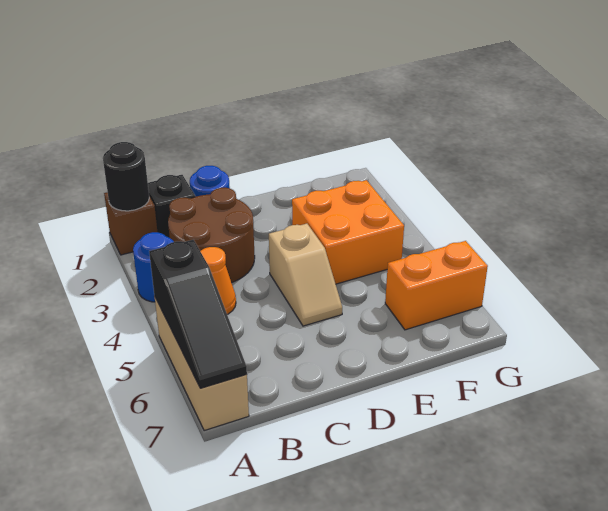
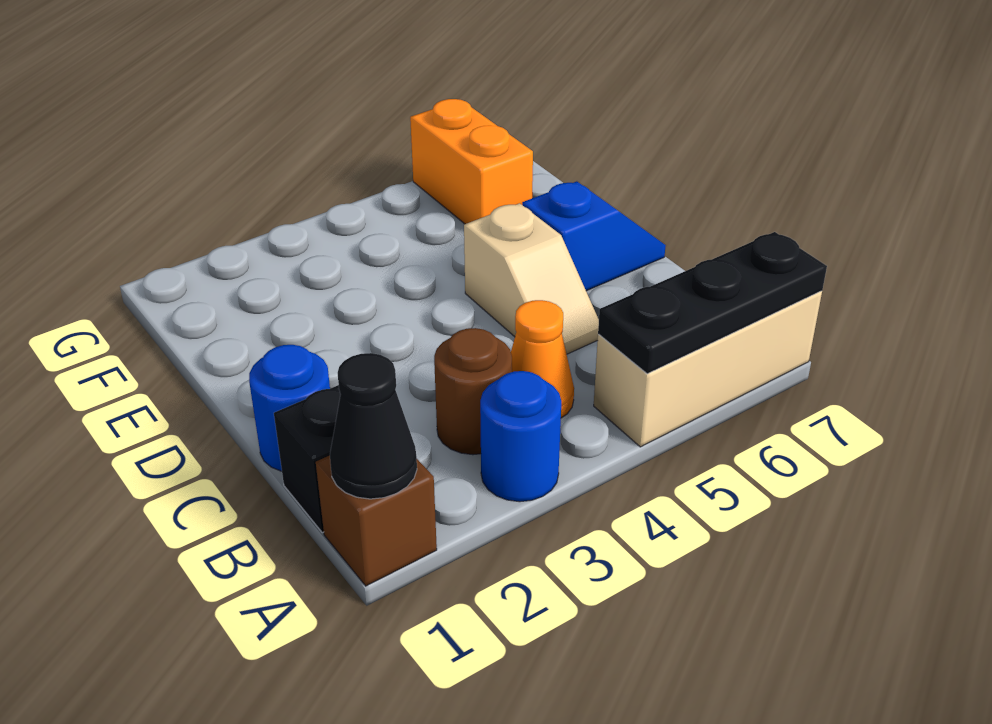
black round brick A1 level 2 -> black cone A1 level 2
black slope A5:A7 level 2 top 5 -> black plate A5:A7 level 2
brown round brick B2:C3 level 1 -> brown round brick B3 level 1
tan slope D4:D5 level 1 top 4 -> tan slope C5:D5 level 1 top D
none -> blue slope D6:D7 level 1 top 6
orange brick E3:F4 level 1 -> none

